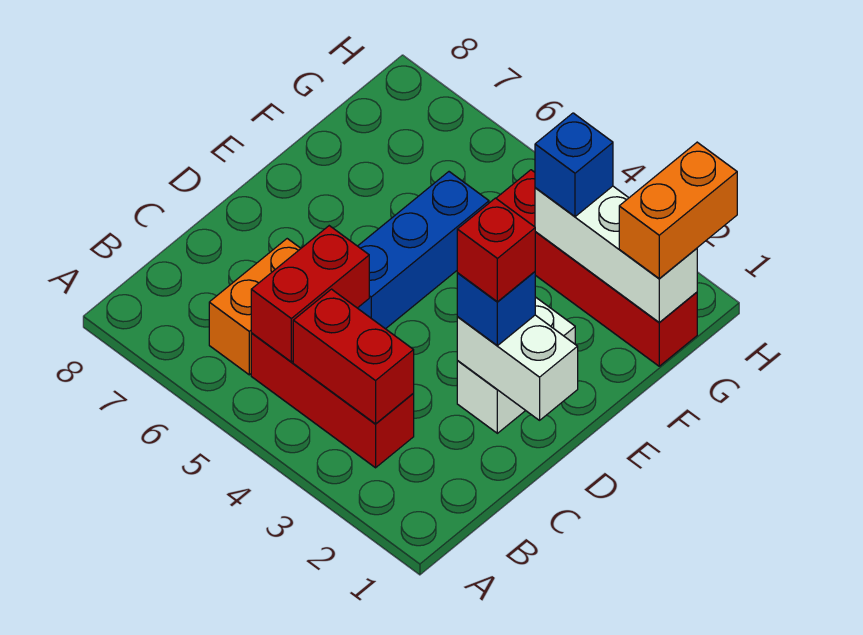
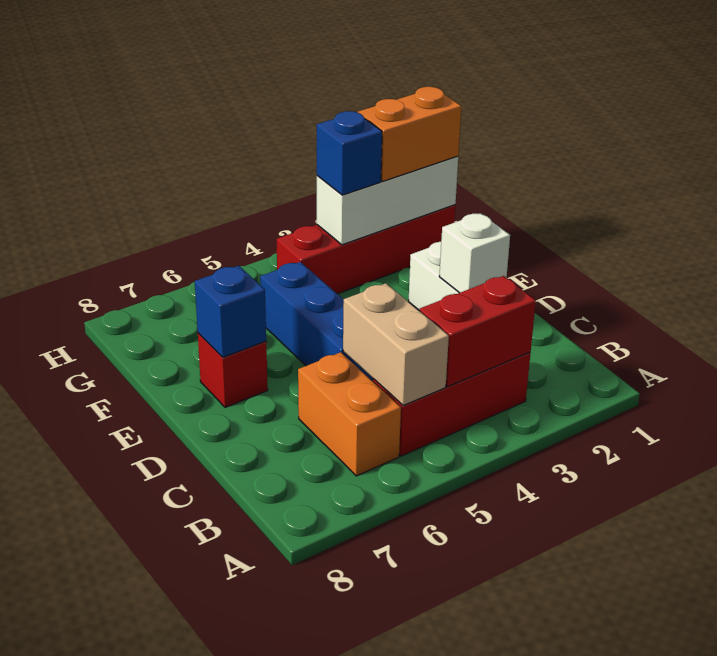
red brick B5:C5 level 2 -> tan brick B5:C5 level 2
white brick D1:D2 level 2 -> white brick D2 level 2
blue brick D2 level 3 -> blue brick E7 level 2
red brick D2 level 4 -> red brick E7 level 1
orange brick G1:H1 level 3 -> orange brick G1:G2 level 3

